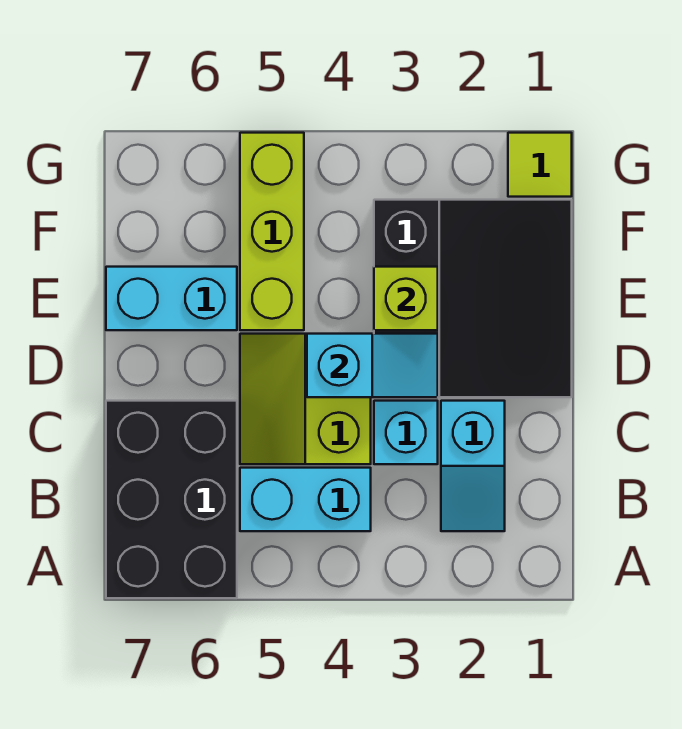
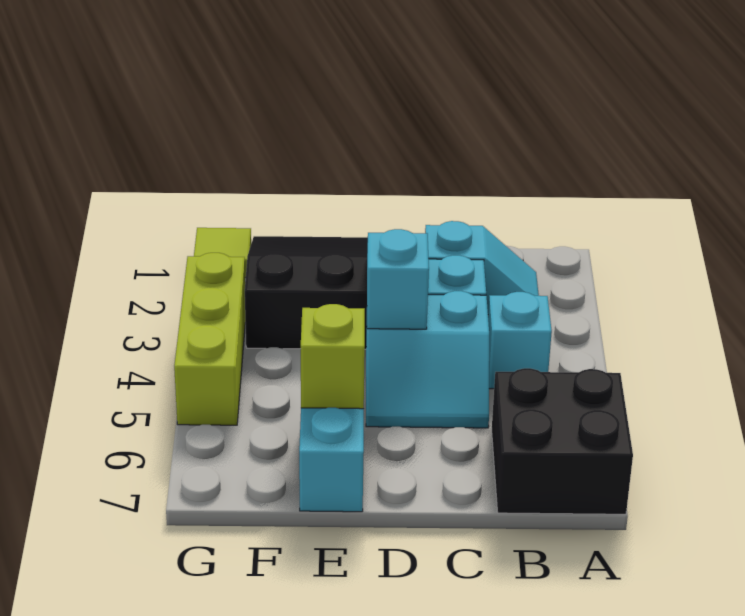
black brick A6:C7 level 1 -> black brick A6:B7 level 1
cyan brick B4:B5 level 1 -> cyan brick B4 level 1
lime slope C4:D5 level 1 top 4 -> cyan slope C4:D5 level 1 top 4
lime brick E3 level 2 -> lime brick E6 level 2
lime brick E5:G5 level 1 -> lime brick G3:G5 level 1

